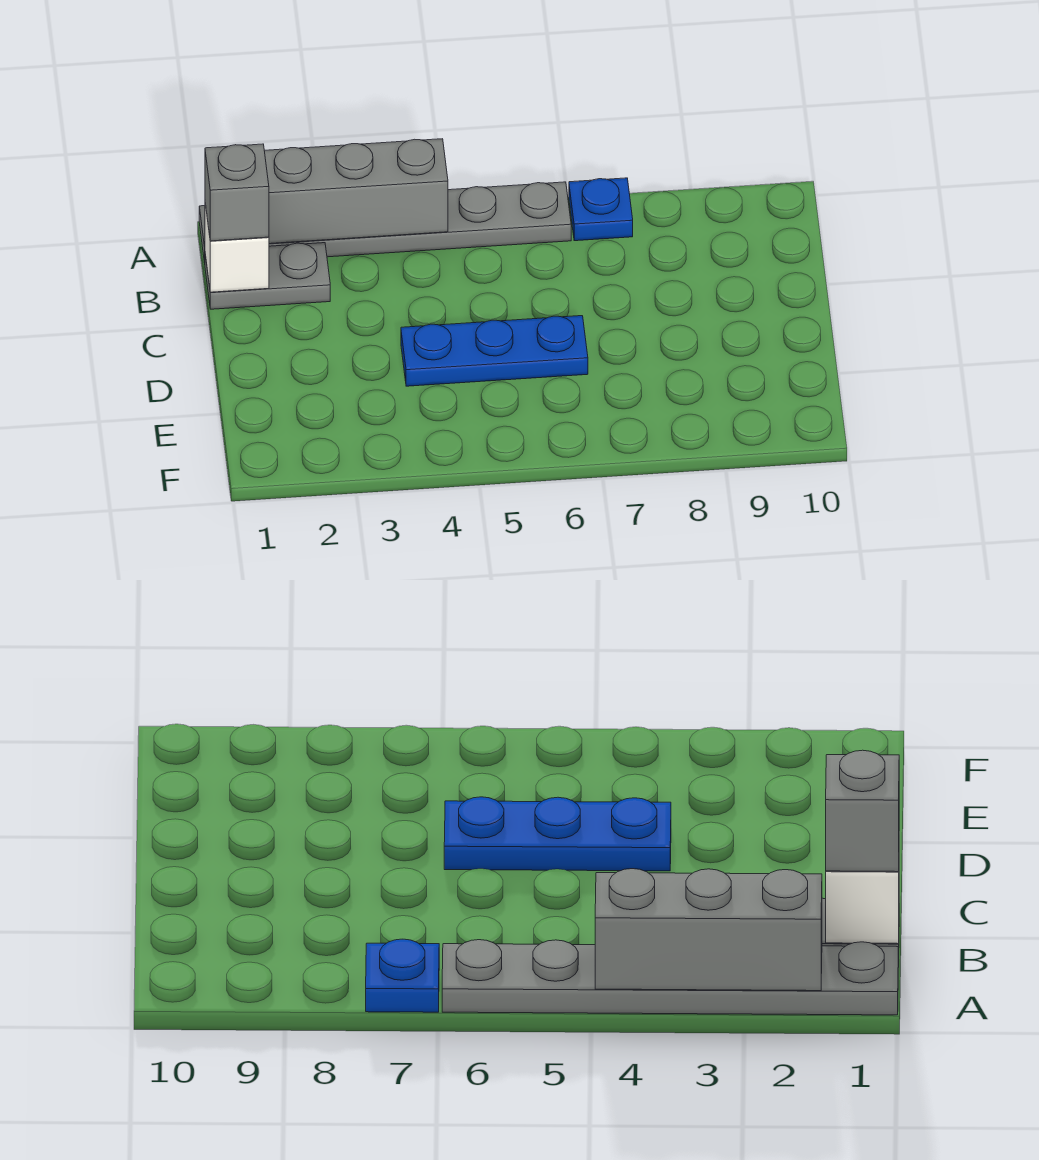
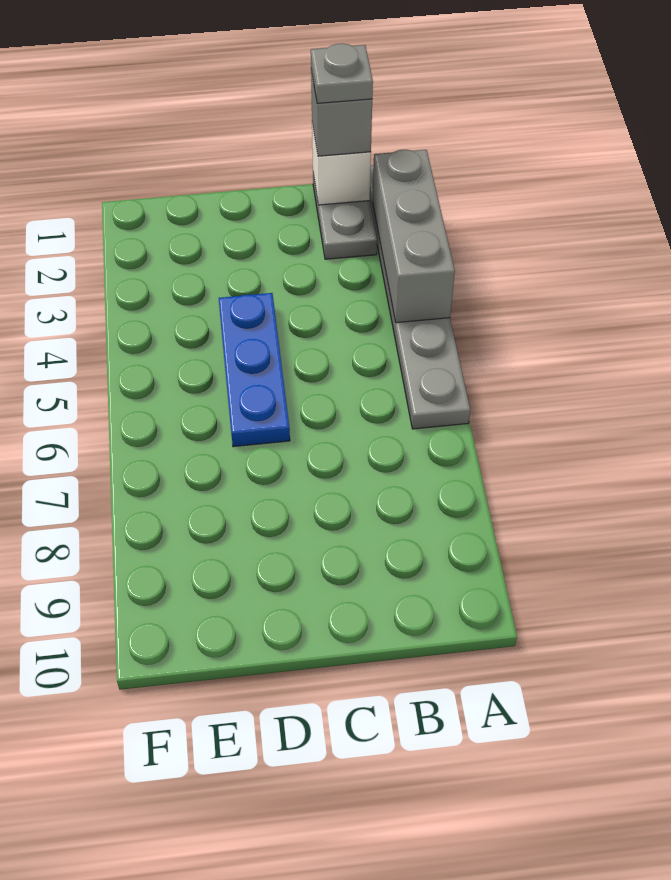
blue plate A7 level 1 -> none
none -> grey plate B1 level 4

